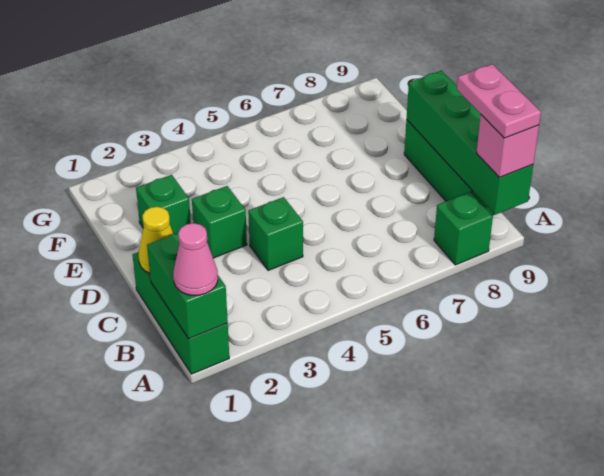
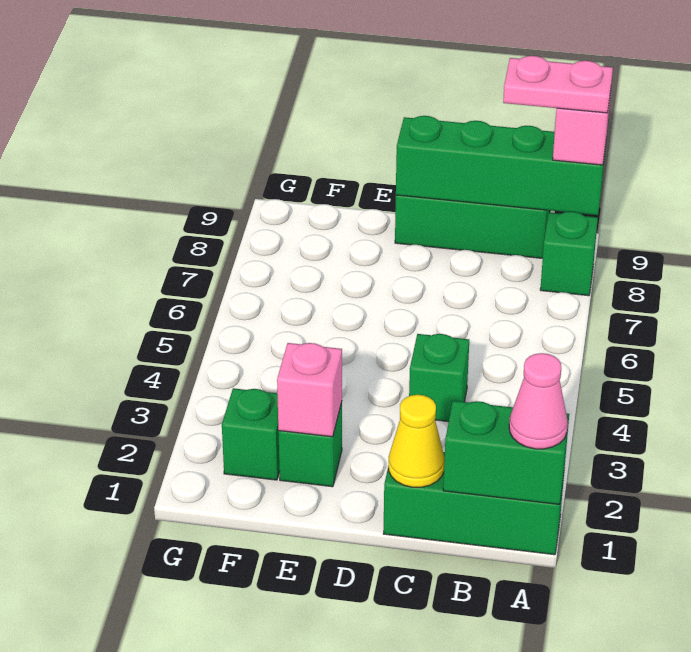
green brick D3 level 1 -> green brick F2 level 1
none -> pink brick E2 level 2

